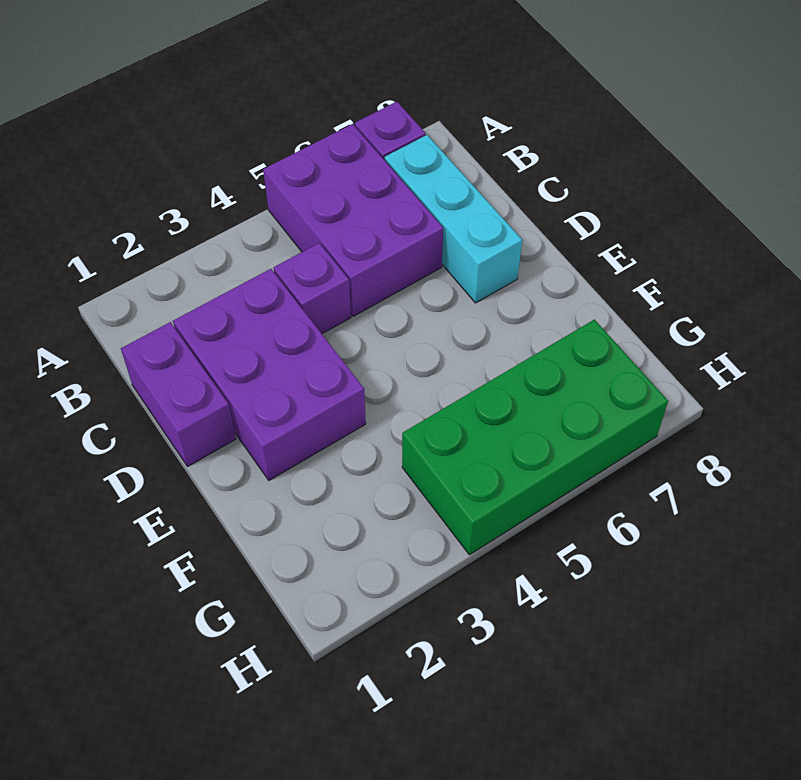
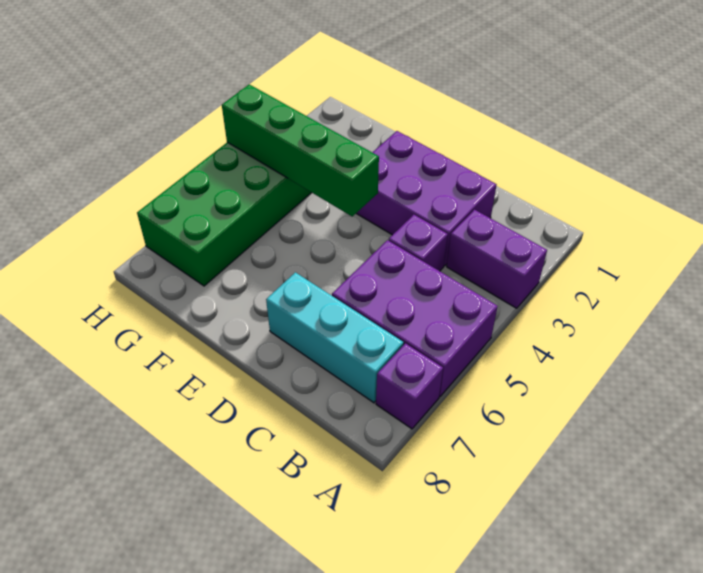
purple brick C1:D1 level 1 -> purple brick A3:B3 level 1
none -> green brick E4:H4 level 2

